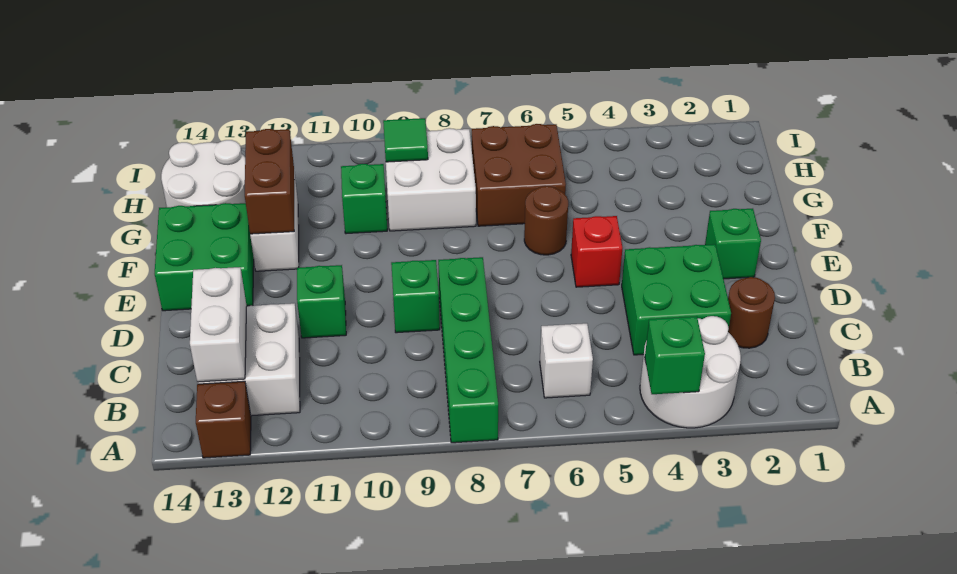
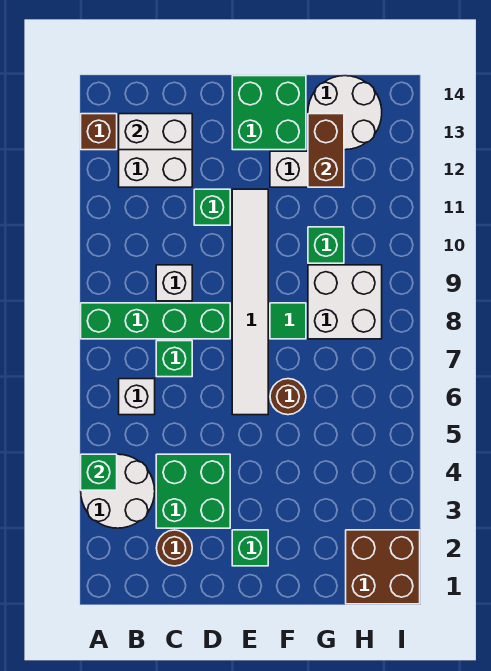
none -> white brick C9 level 1
green brick D9 level 1 -> green brick C7 level 1
red brick E5 level 1 -> none
none -> white tile E6:E11 level 1
brown brick F12:G12 level 2 -> brown brick G12:G13 level 2
brown brick G6:H7 level 1 -> brown brick H1:I2 level 1
green tile H9 level 2 -> green tile F8 level 1

